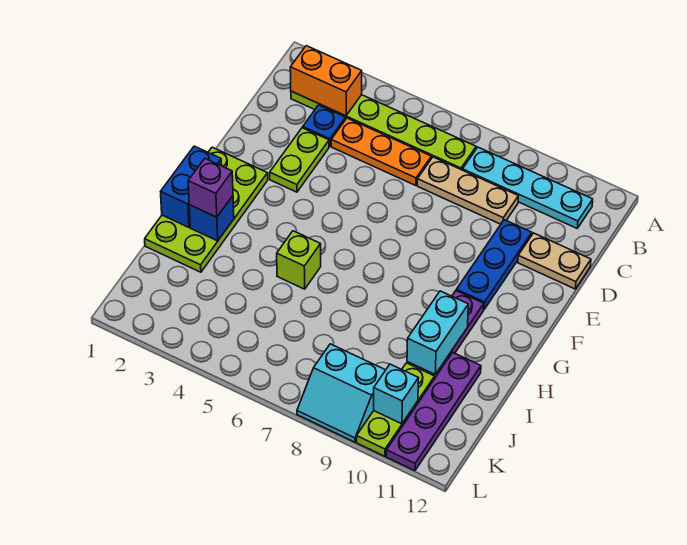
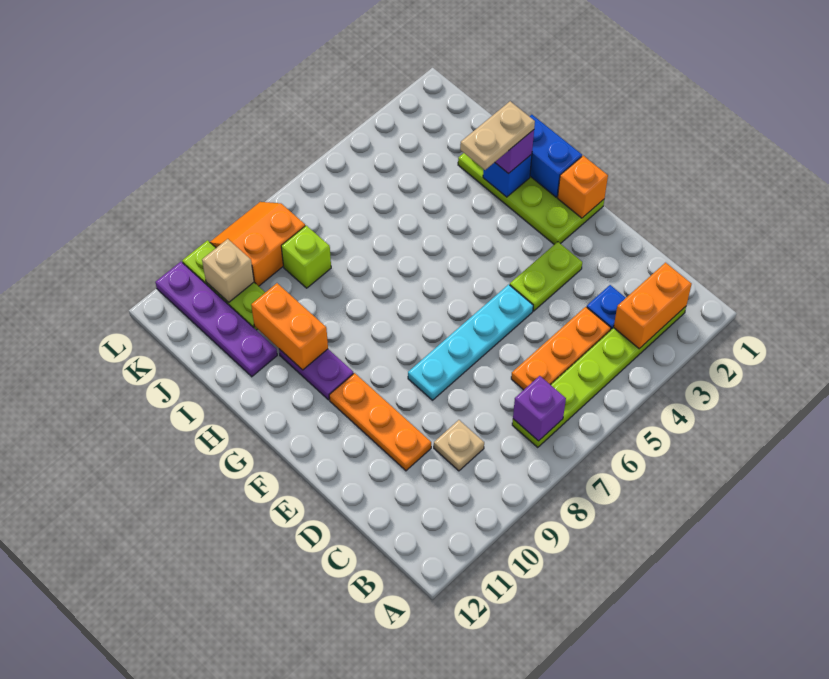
none -> purple brick B7 level 2
cyan plate B8:B11 level 1 -> cyan plate E5:E8 level 1
tan plate C7:C9 level 1 -> tan plate C9 level 1
lime plate D3:E3 level 1 -> lime plate E3:E4 level 1
blue plate D10:F10 level 1 -> orange plate D10:F10 level 1
tan plate D11:D12 level 1 -> tan plate H2:H3 level 4
none -> orange brick F1 level 2
lime brick H5 level 1 -> lime brick J8 level 1
cyan brick H10:I10 level 2 -> orange brick H10:I10 level 2
cyan slope K8:L9 level 1 top K -> orange slope K8:L9 level 1 top K
cyan brick K10 level 2 -> tan brick K10 level 2

